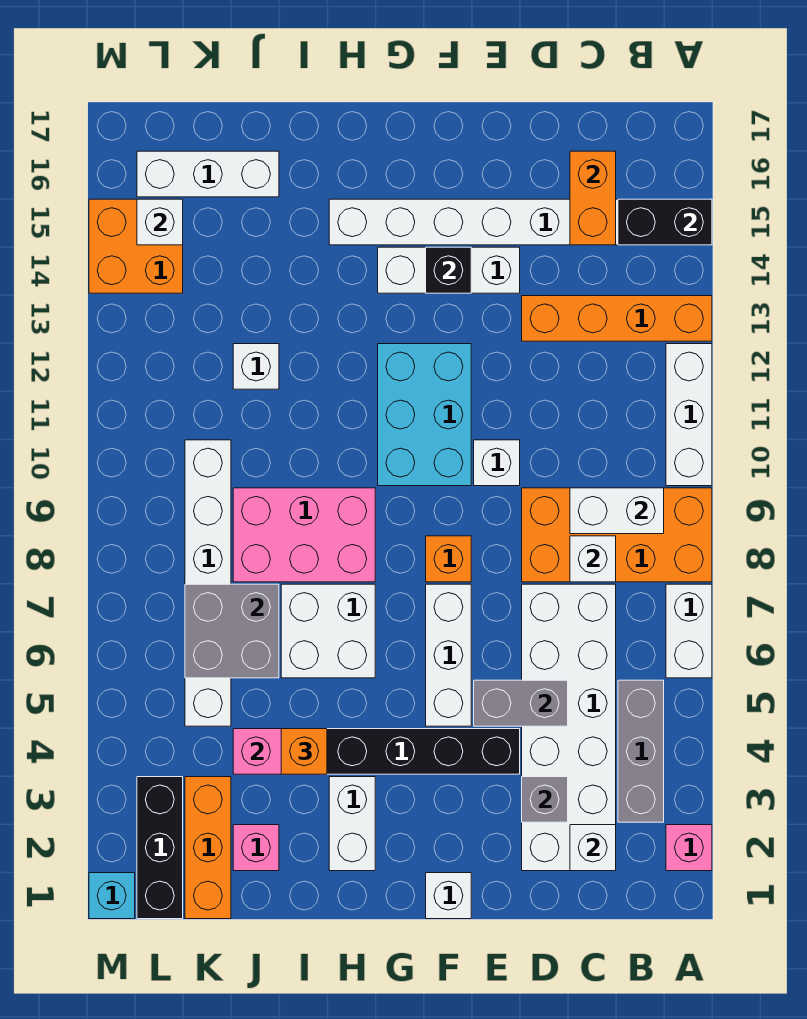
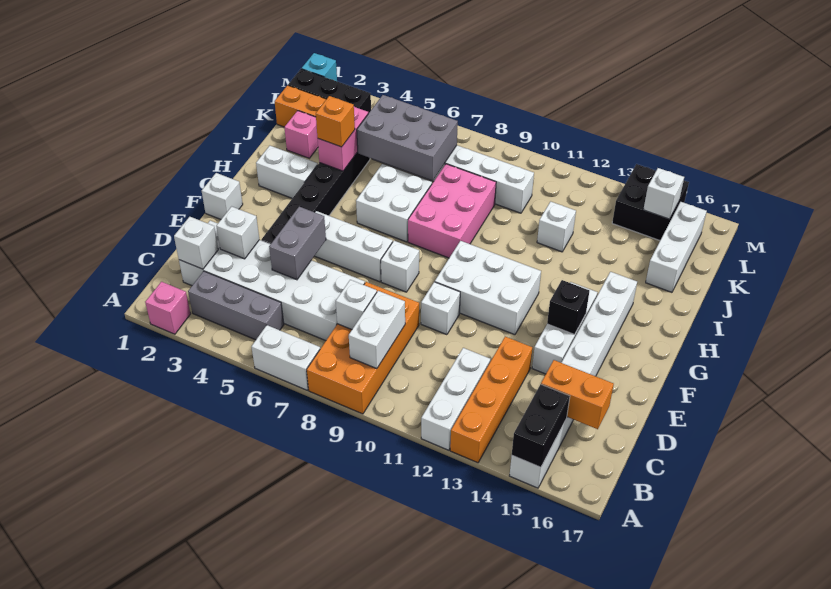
white brick A10:A12 level 1 -> white brick A12:C12 level 1
grey brick D3 level 2 -> white brick D3 level 2
orange brick F8 level 1 -> white brick F8 level 1
cyan brick F10:G12 level 1 -> white brick F10:G12 level 1
grey brick J6:K7 level 2 -> grey brick J5:K7 level 2
orange brick L14:M15 level 1 -> black brick L14:M15 level 1

